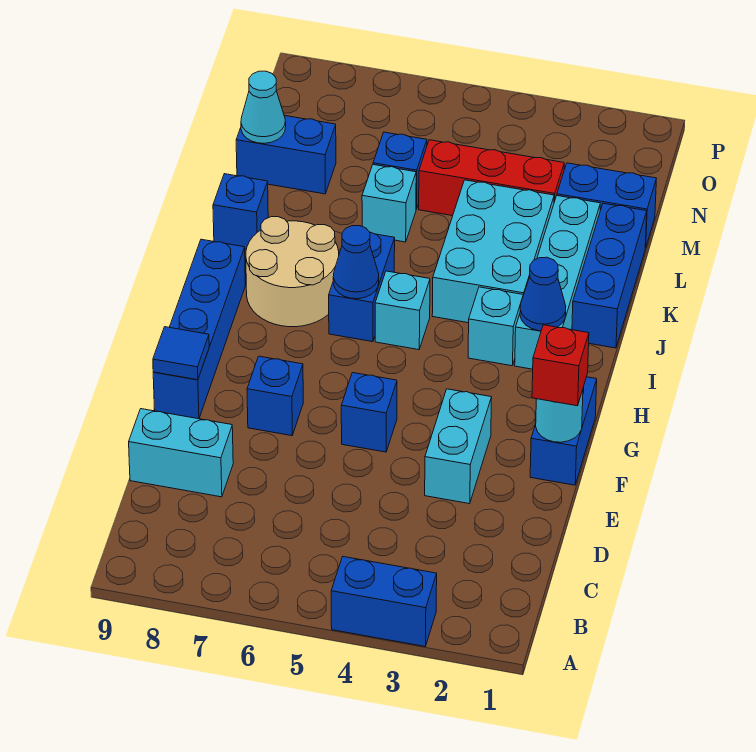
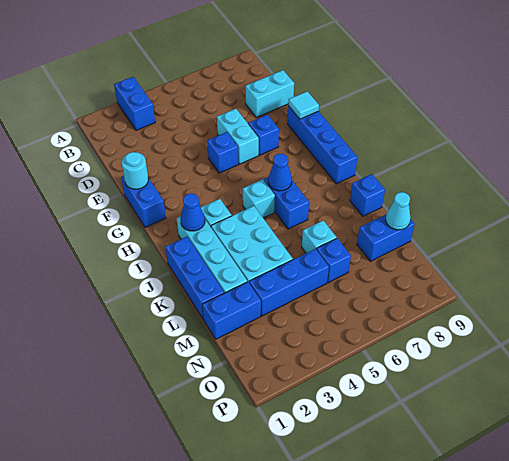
blue brick A3:A4 level 1 -> blue brick A3:B3 level 1
cyan brick E3:F3 level 1 -> cyan brick E6:F6 level 1
red brick F1 level 3 -> none
blue tile F9 level 2 -> cyan tile F9 level 2
tan round brick I7:J8 level 1 -> none
red brick M3:M5 level 1 -> blue brick M3:M5 level 1

